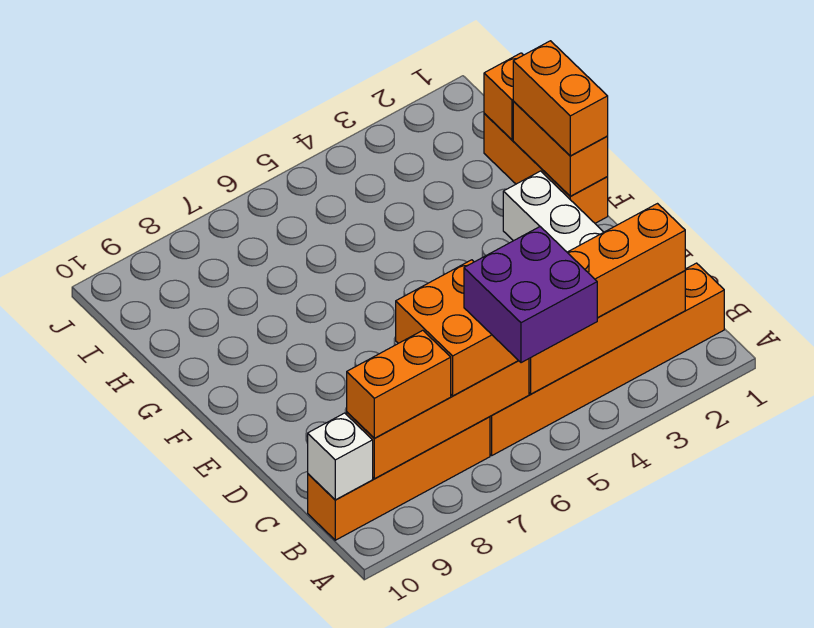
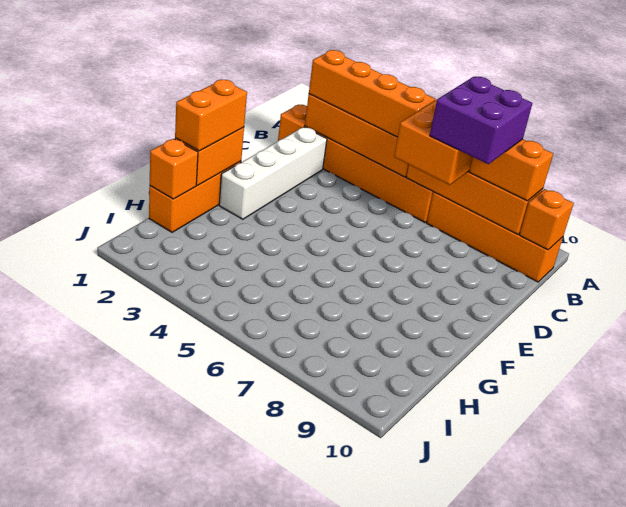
purple brick A5:B6 level 4 -> purple brick B7:C8 level 4
white brick B10 level 2 -> orange brick B10 level 2

